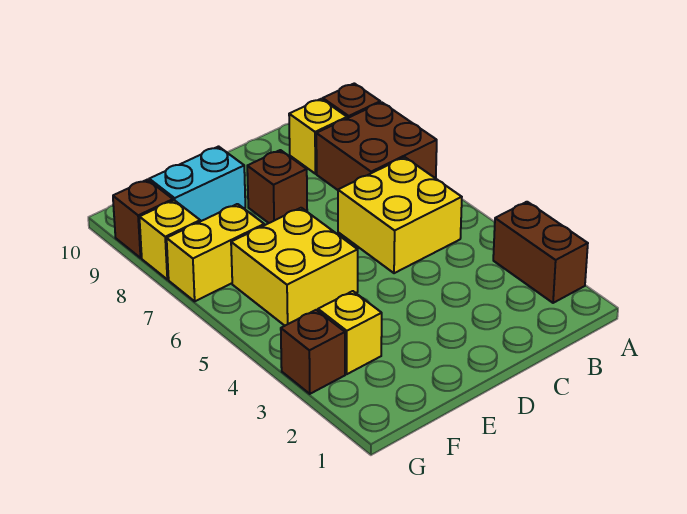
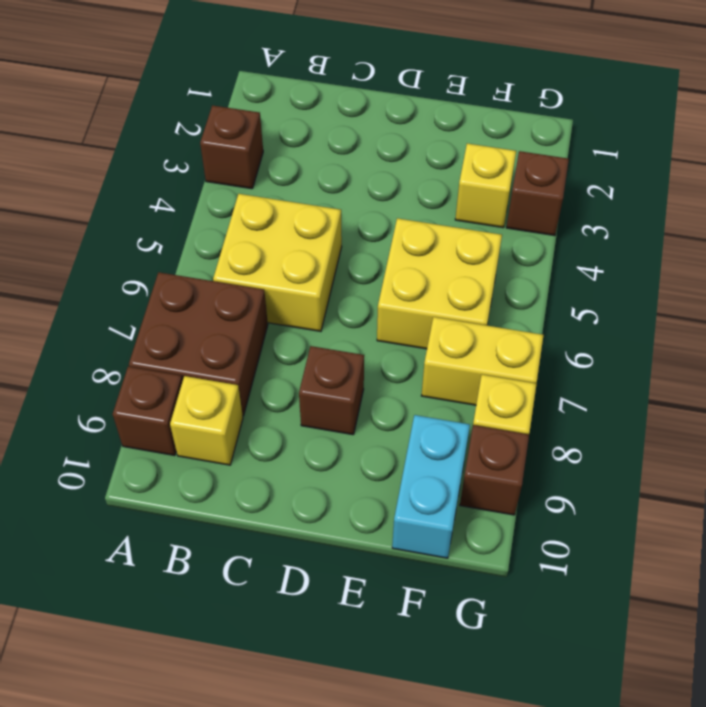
brown brick A2:A3 level 1 -> brown brick A3 level 1
cyan brick E9:F9 level 1 -> cyan brick F9:F10 level 1

